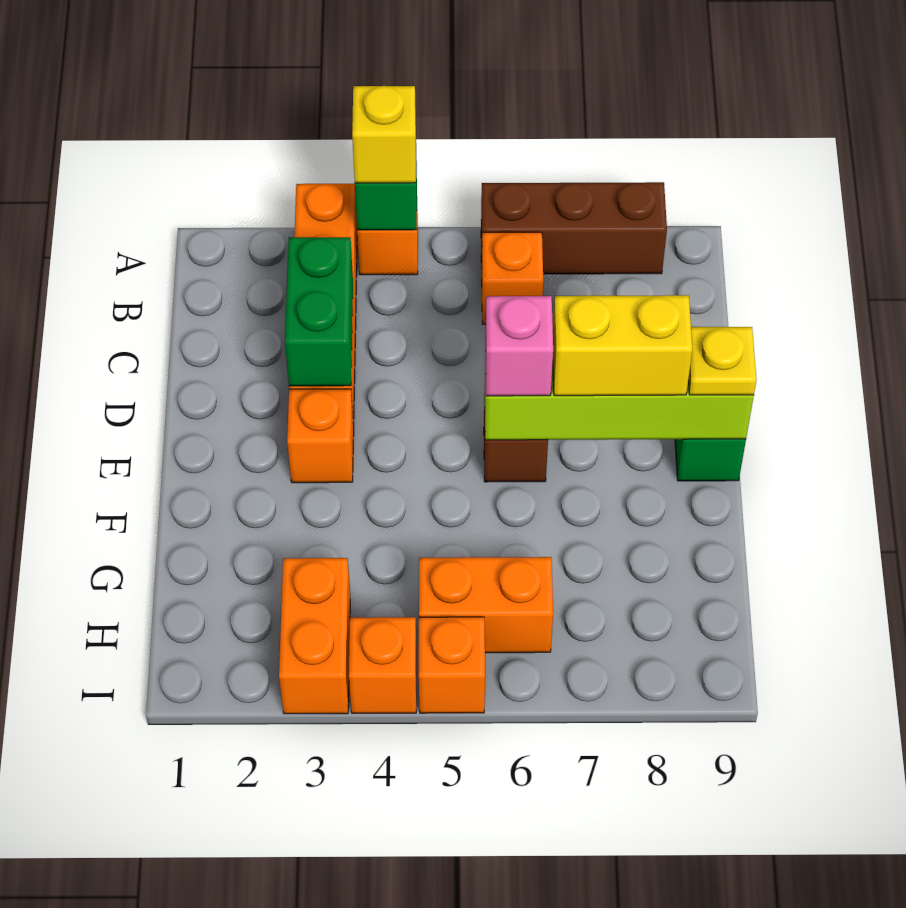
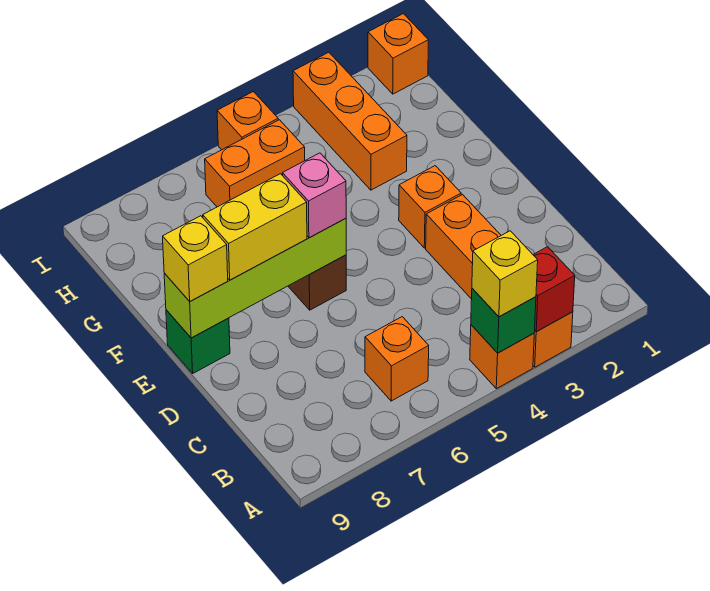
none -> red brick A3 level 2
brown brick A6:A8 level 1 -> none
green brick C3:D3 level 2 -> none
yellow plate E9 level 3 -> yellow brick E9 level 3
orange brick H3:I3 level 1 -> orange brick G3:I3 level 1
orange brick I4 level 1 -> orange brick I1 level 1

